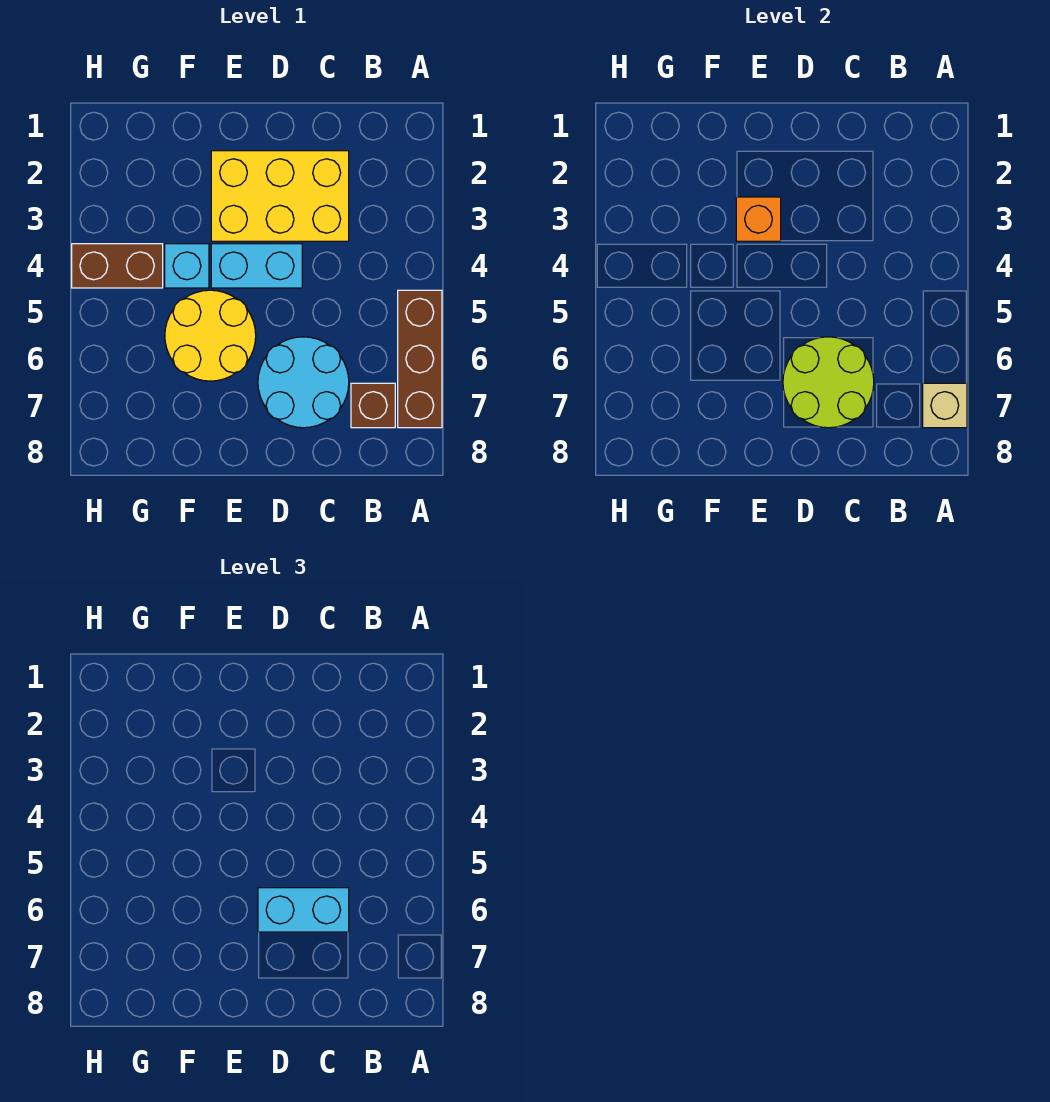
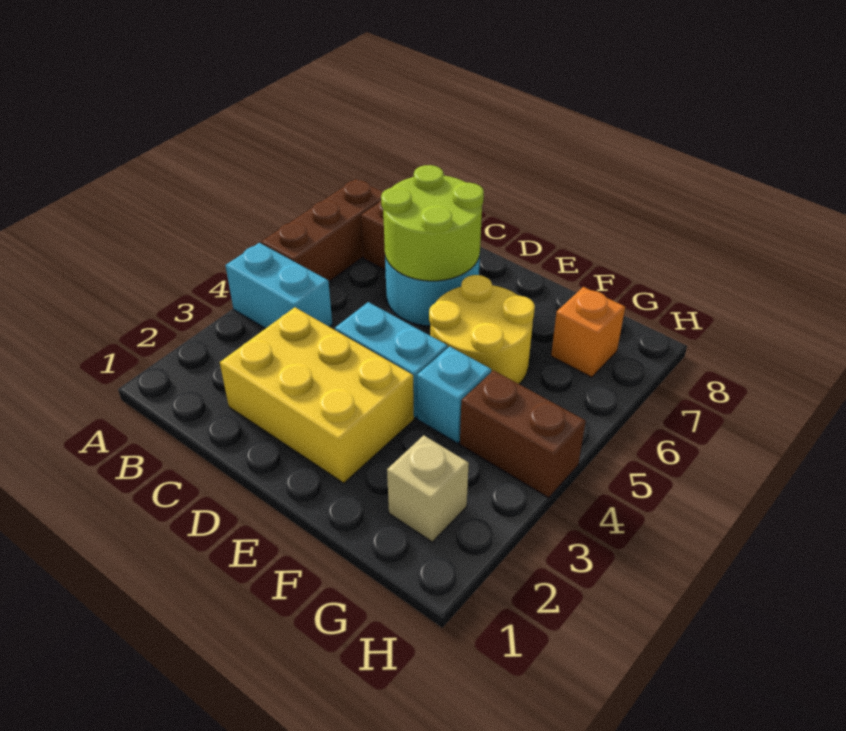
tan brick A7 level 2 -> tan brick G2 level 1
cyan brick C6:D6 level 3 -> cyan brick A4:B4 level 1
orange brick E3 level 2 -> orange brick G7 level 1

